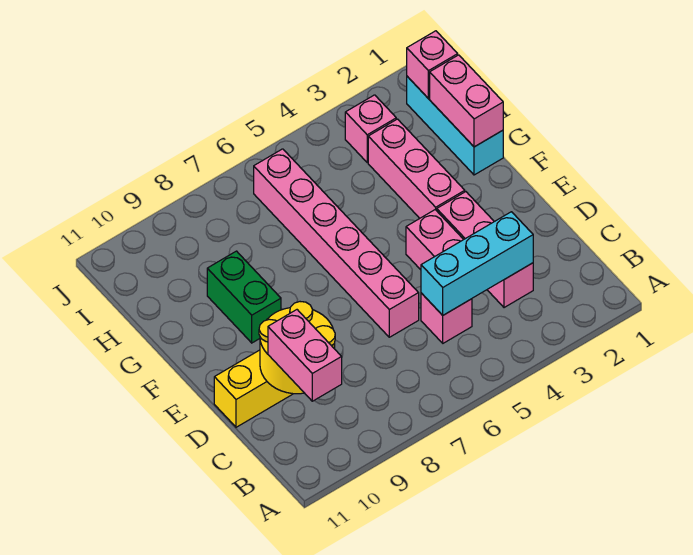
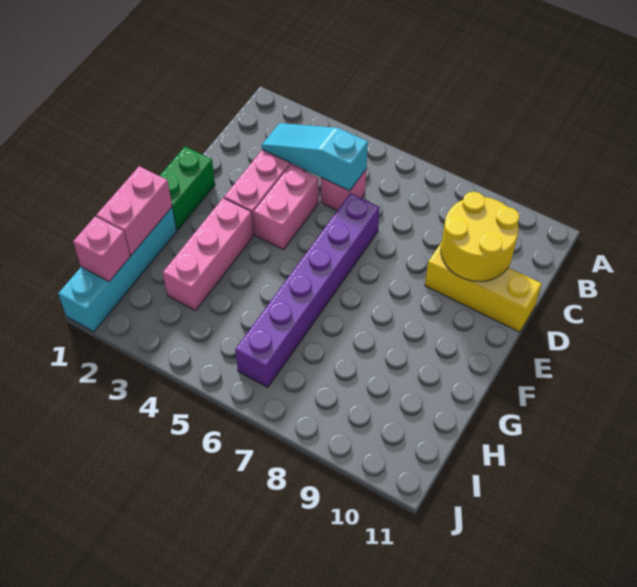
pink brick B10:C10 level 3 -> none
cyan brick C3:C5 level 2 -> cyan slope C3:C5 level 2 top 5
pink brick D6:I6 level 1 -> purple brick D6:I6 level 1
green brick F9:G9 level 1 -> green brick E1:F1 level 1
cyan brick G1:I1 level 1 -> cyan brick G1:J1 level 1
pink brick I3 level 1 -> none

